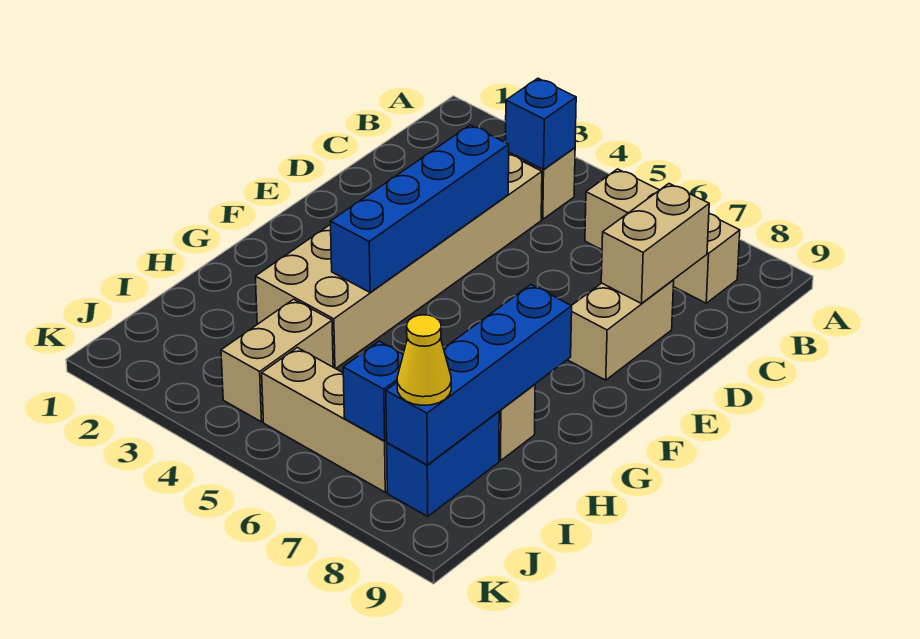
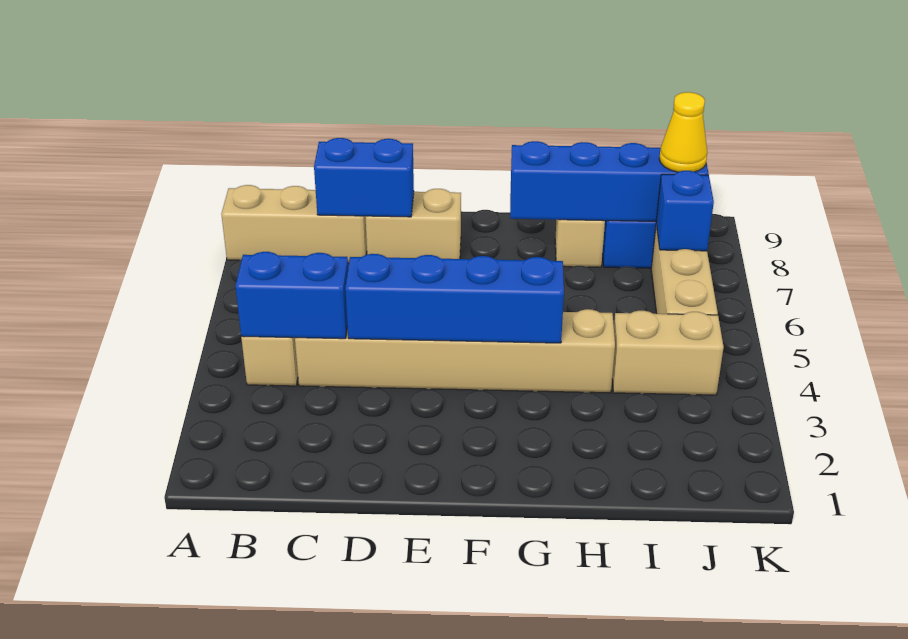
blue brick B4 level 2 -> blue brick B4:C4 level 2
tan brick B6:B8 level 1 -> tan brick A8:C8 level 1
tan brick C3:H4 level 1 -> tan brick C4:H4 level 1
tan brick C8:D8 level 2 -> blue brick C8:D8 level 2

